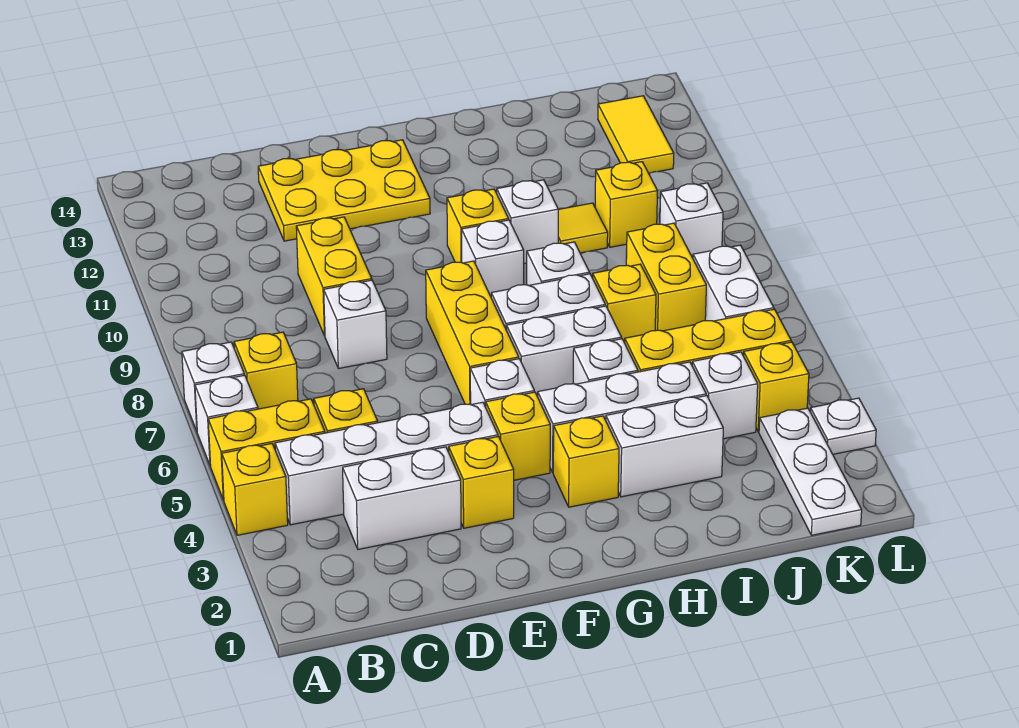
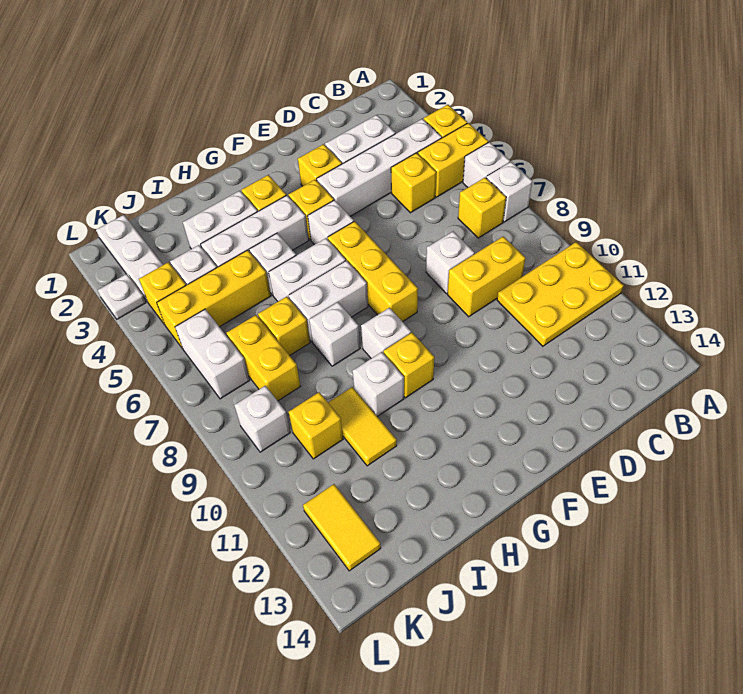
yellow brick D9:D10 level 1 -> yellow brick C9:D9 level 1
yellow plate D12:F13 level 1 -> yellow plate A10:C11 level 1
yellow tile I10 level 1 -> yellow tile I10:I11 level 1

